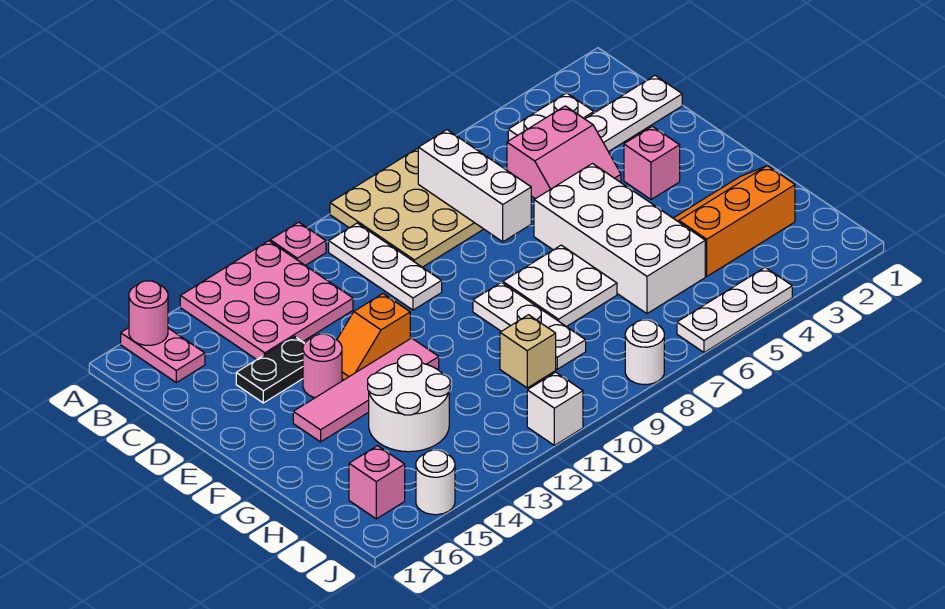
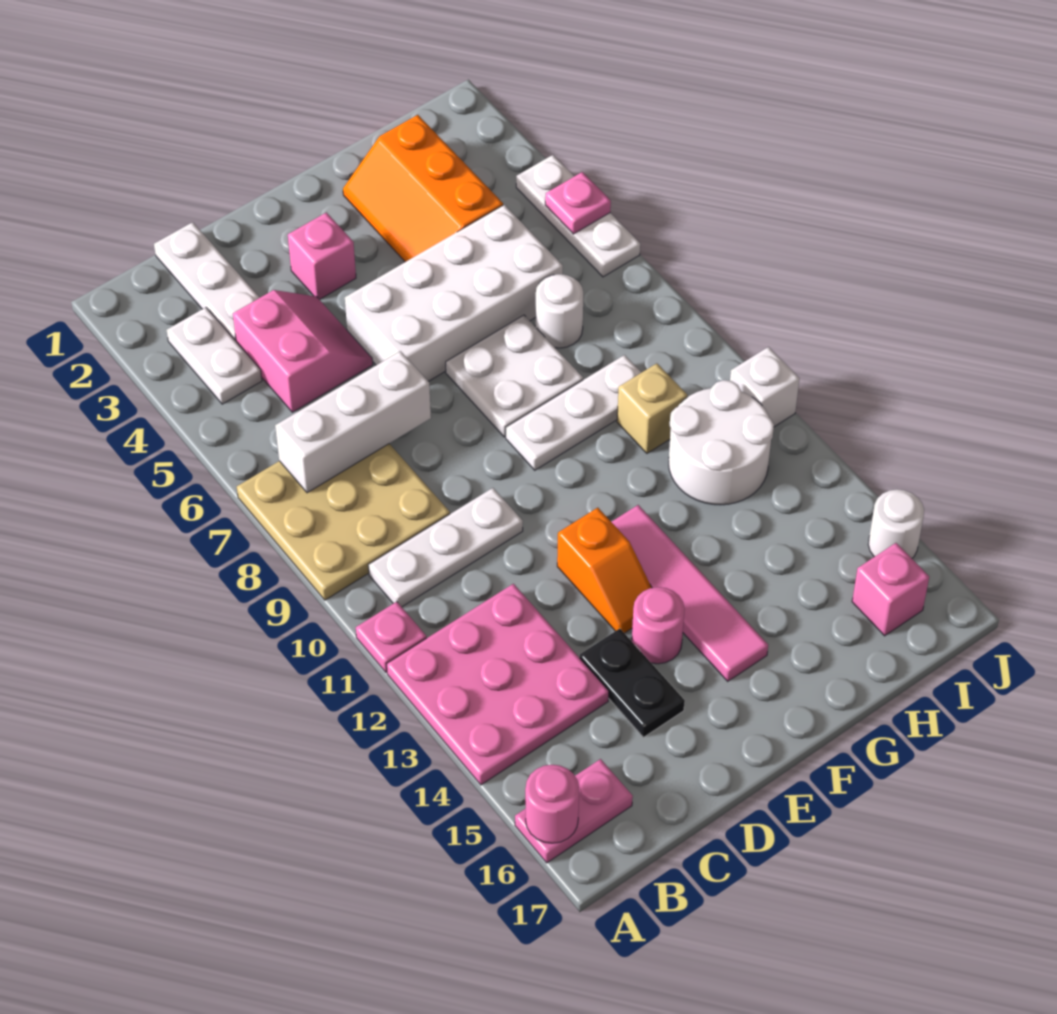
white round brick G13:H14 level 1 -> white round brick H11:I12 level 1
none -> pink plate J5 level 2
white round brick J8 level 1 -> white round brick H7 level 1

